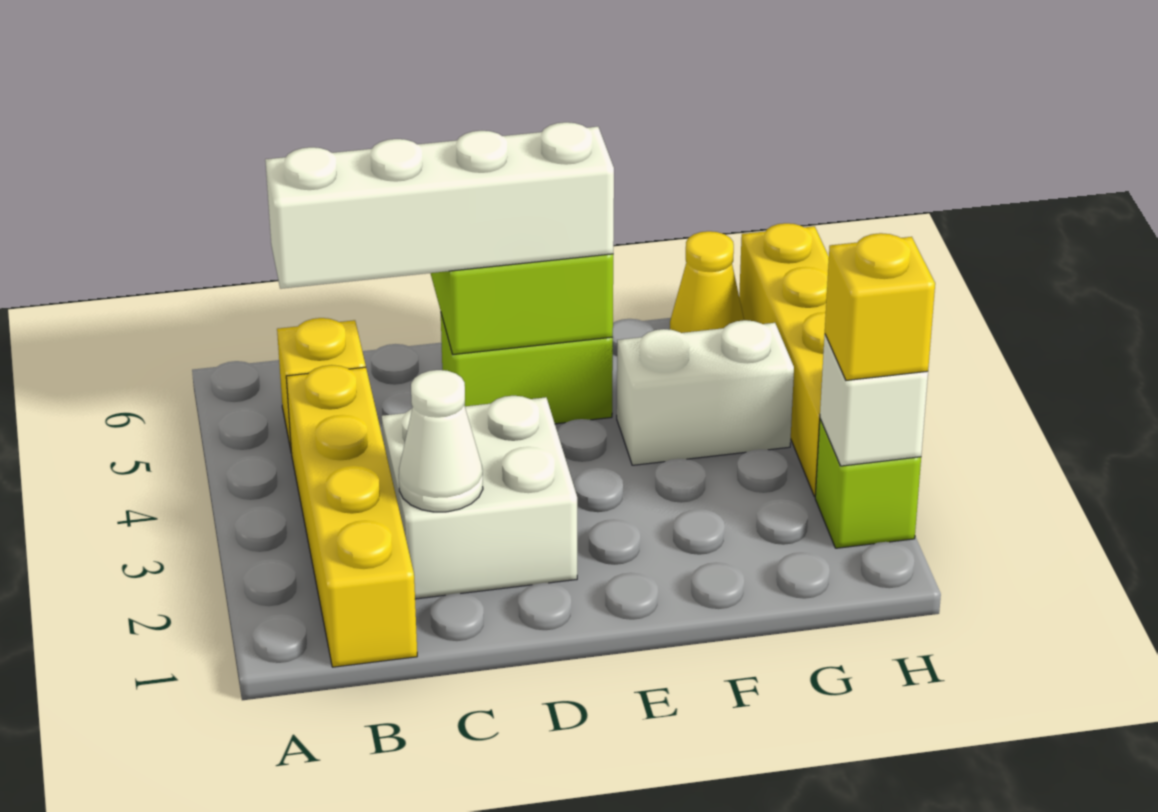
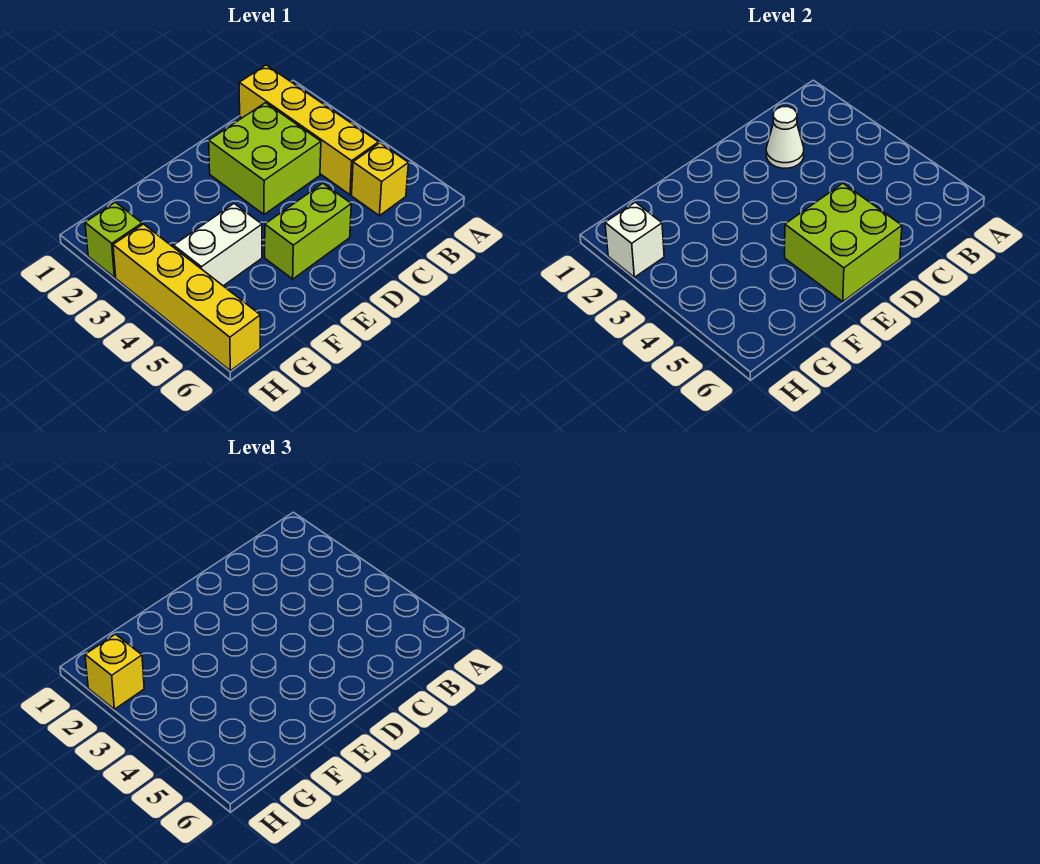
white brick B5:E5 level 3 -> none
white brick C2:D3 level 1 -> lime brick C2:D3 level 1
yellow cone G6 level 1 -> none

